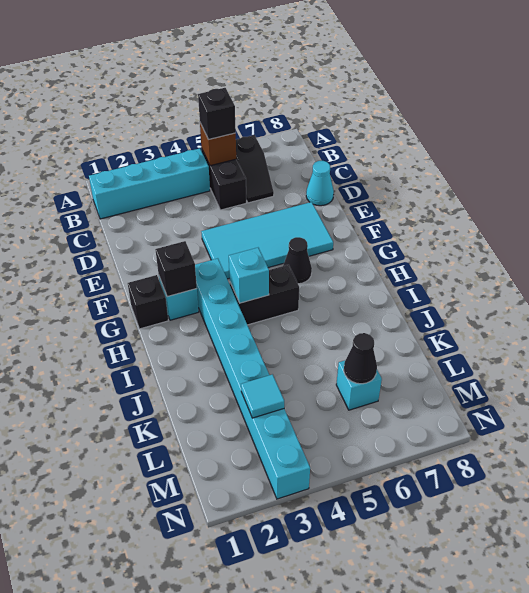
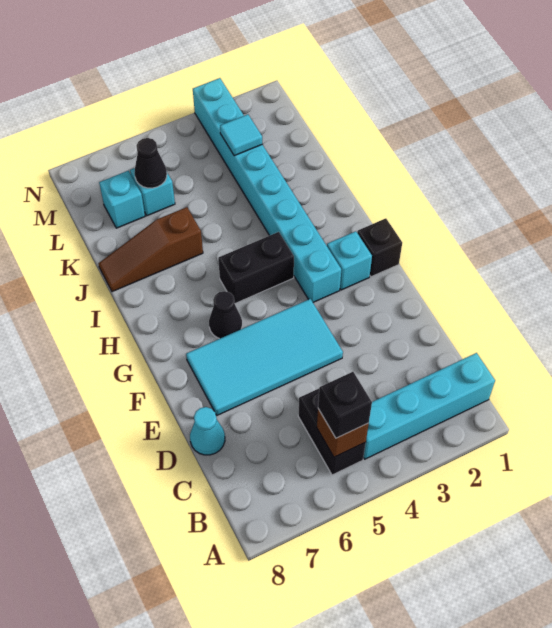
black slope B6:C6 level 1 top B -> none
black brick G2 level 2 -> none
cyan brick H4 level 2 -> cyan brick L7 level 1
none -> brown slope J6:J8 level 1 top 6

